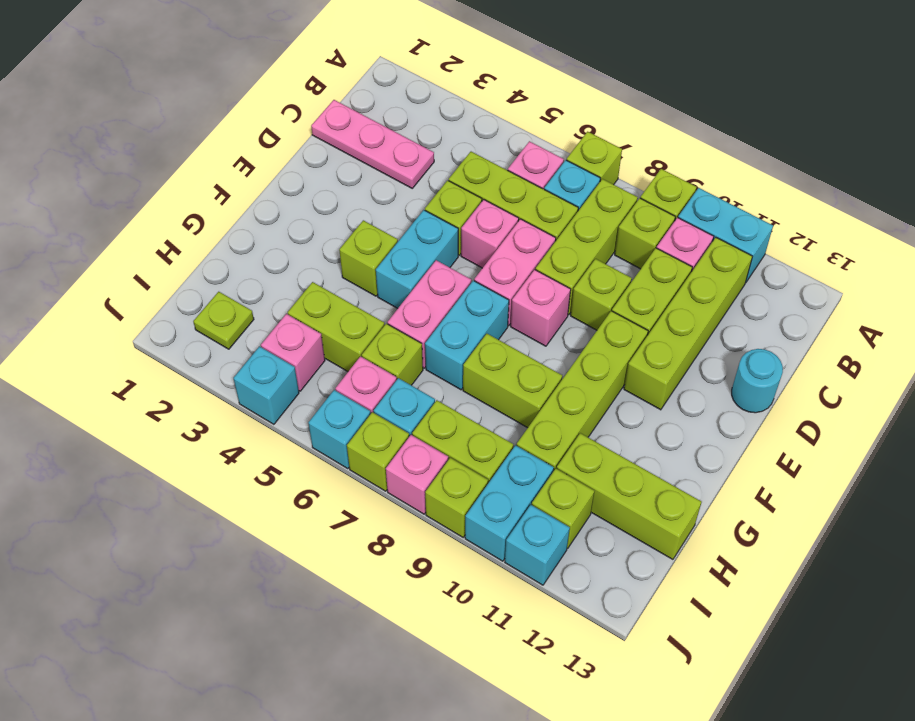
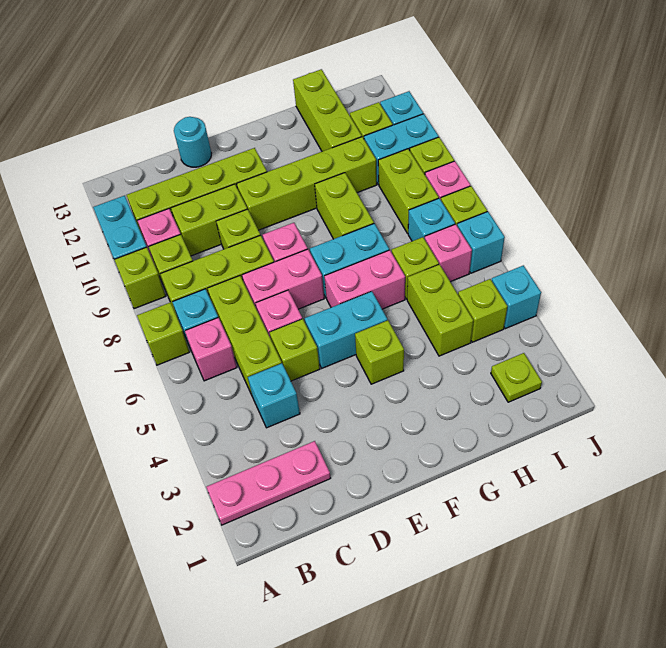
pink plate C1:C3 level 1 -> pink plate A2:C2 level 1
none -> cyan brick C4 level 1
pink brick I4 level 1 -> lime brick I4 level 1

